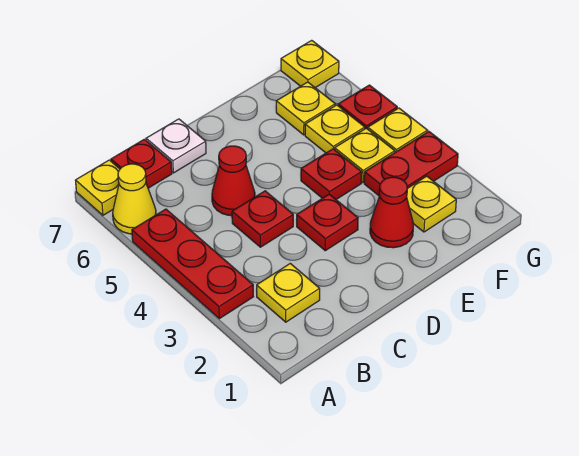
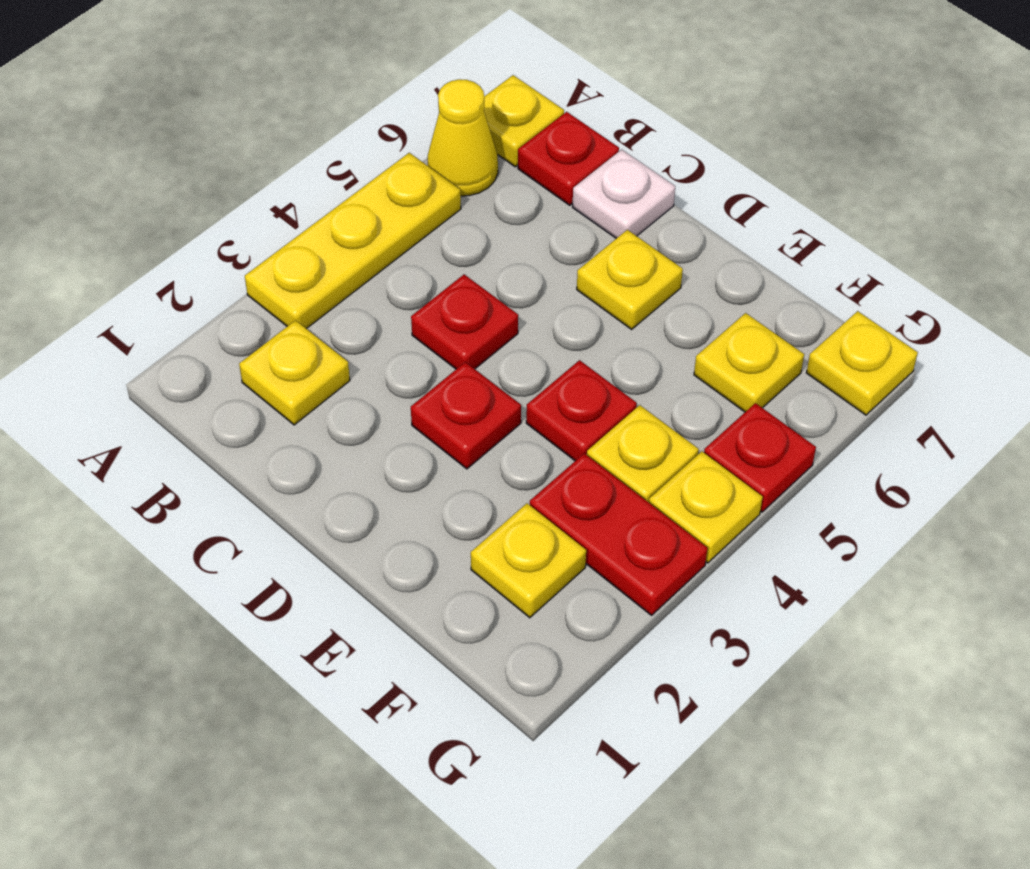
red plate A3:A5 level 1 -> yellow plate A3:A5 level 1
red cone C5 level 1 -> none
red cone E2 level 1 -> none
yellow plate F5 level 1 -> yellow plate D6 level 1

